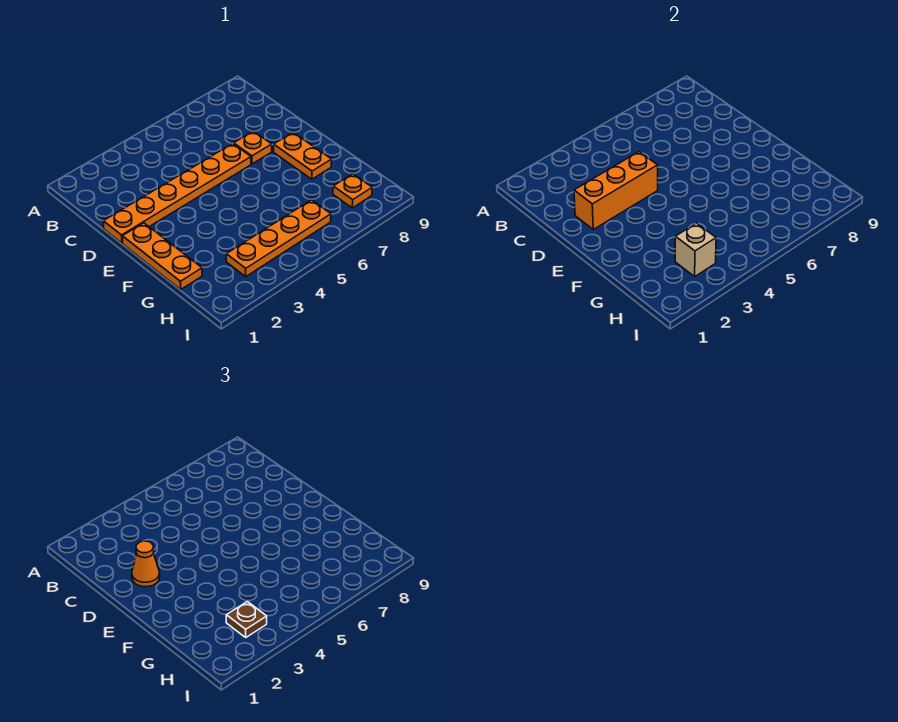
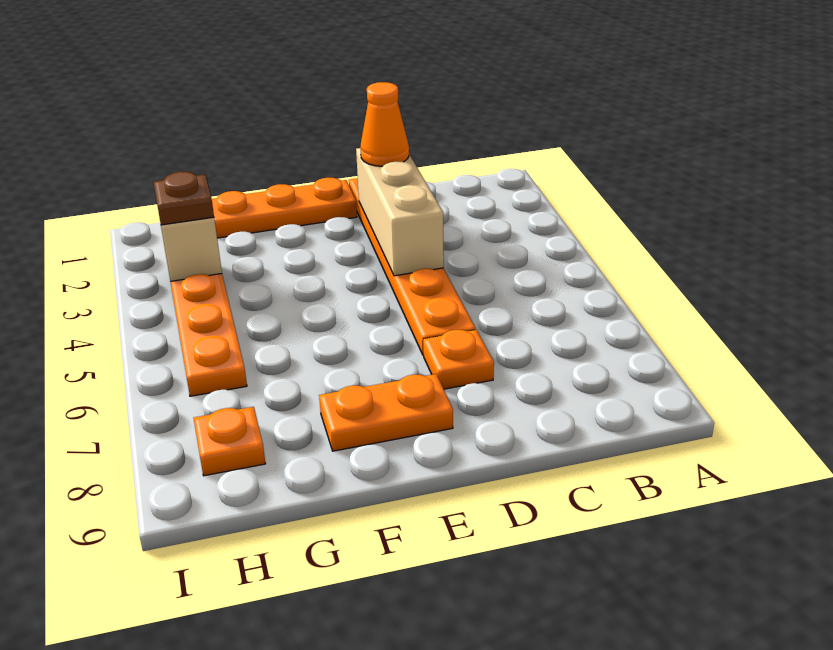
orange brick D2:D4 level 2 -> tan brick D2:D4 level 2

